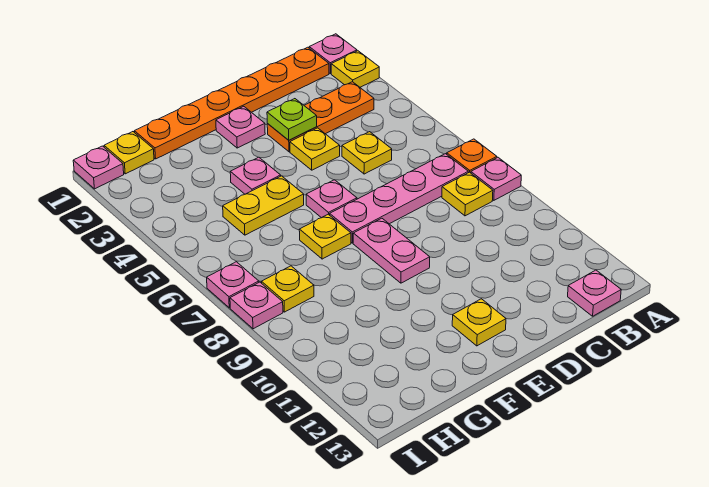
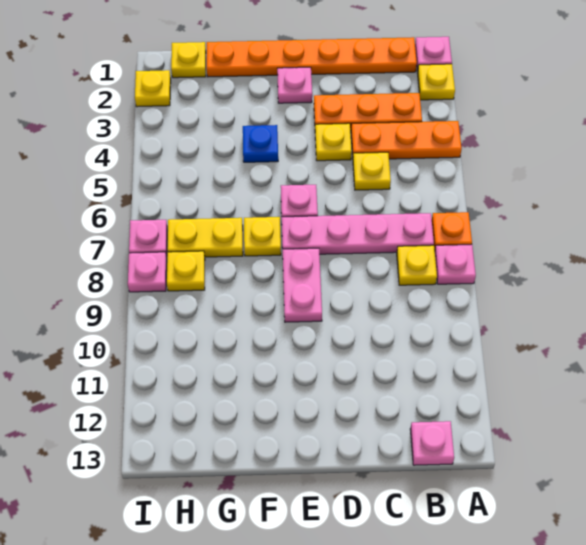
none -> orange plate A4:C4 level 1
lime plate D3 level 2 -> none
yellow plate E12 level 1 -> yellow plate I2 level 1
pink plate F4 level 1 -> blue plate F4 level 1
yellow plate F5:G5 level 1 -> yellow plate G7:H7 level 1
pink plate I1 level 1 -> none

